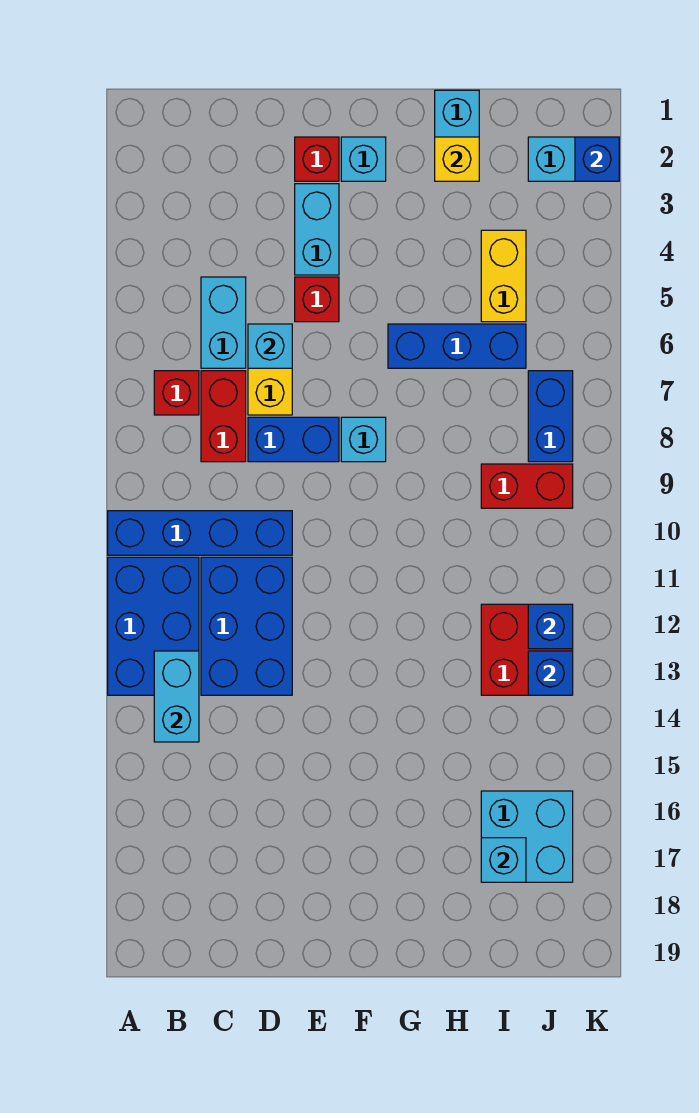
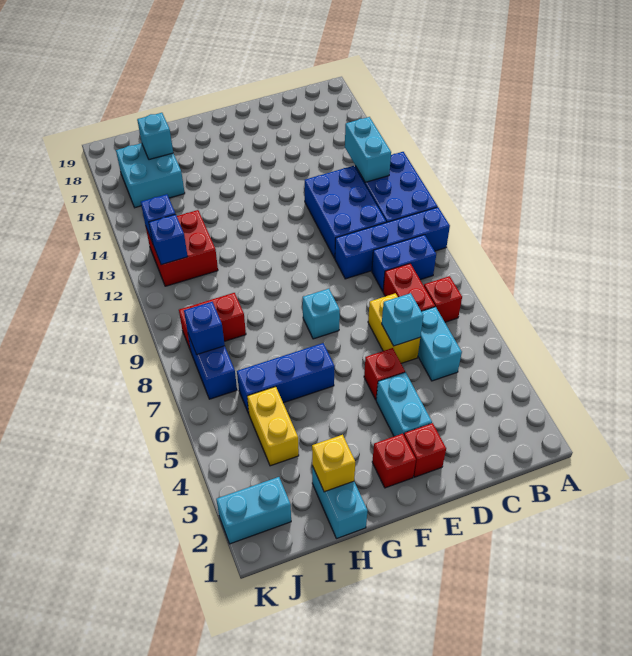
blue brick D8:E8 level 1 -> blue brick B9:C9 level 1
cyan brick F2 level 1 -> red brick F2 level 1
blue brick K2 level 2 -> blue brick J8 level 2

